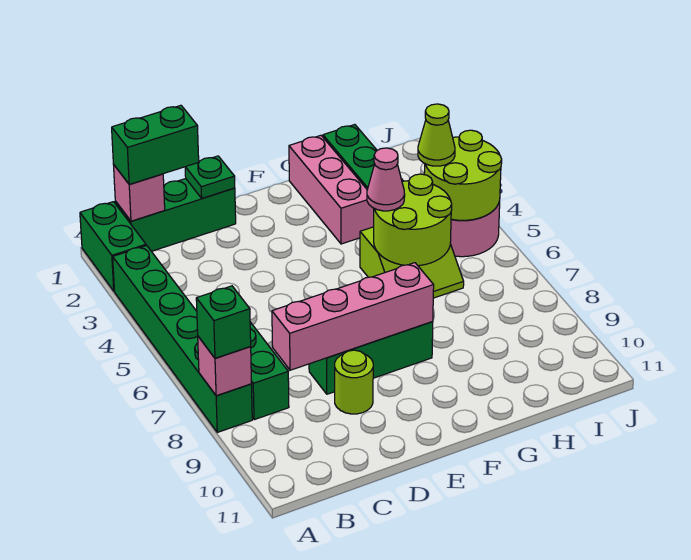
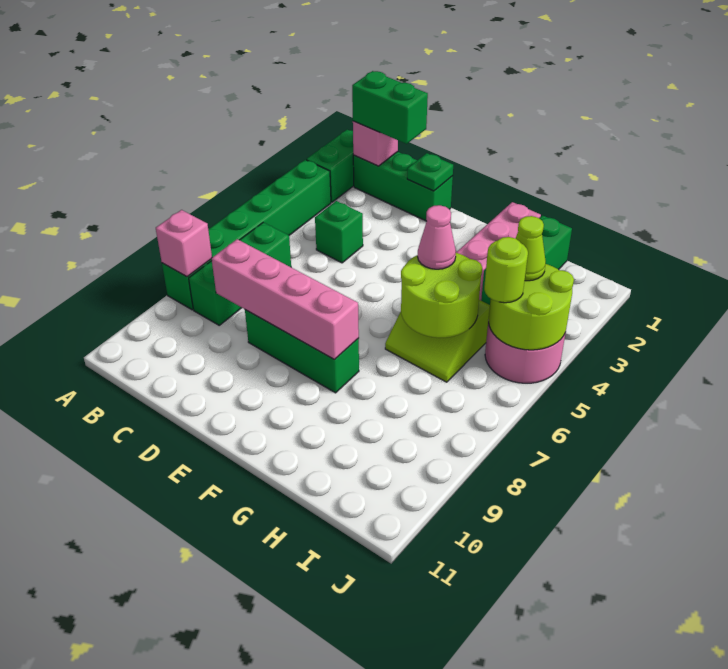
green brick A8 level 3 -> green brick C4 level 1
lime round brick D9 level 1 -> lime round brick I5 level 3

